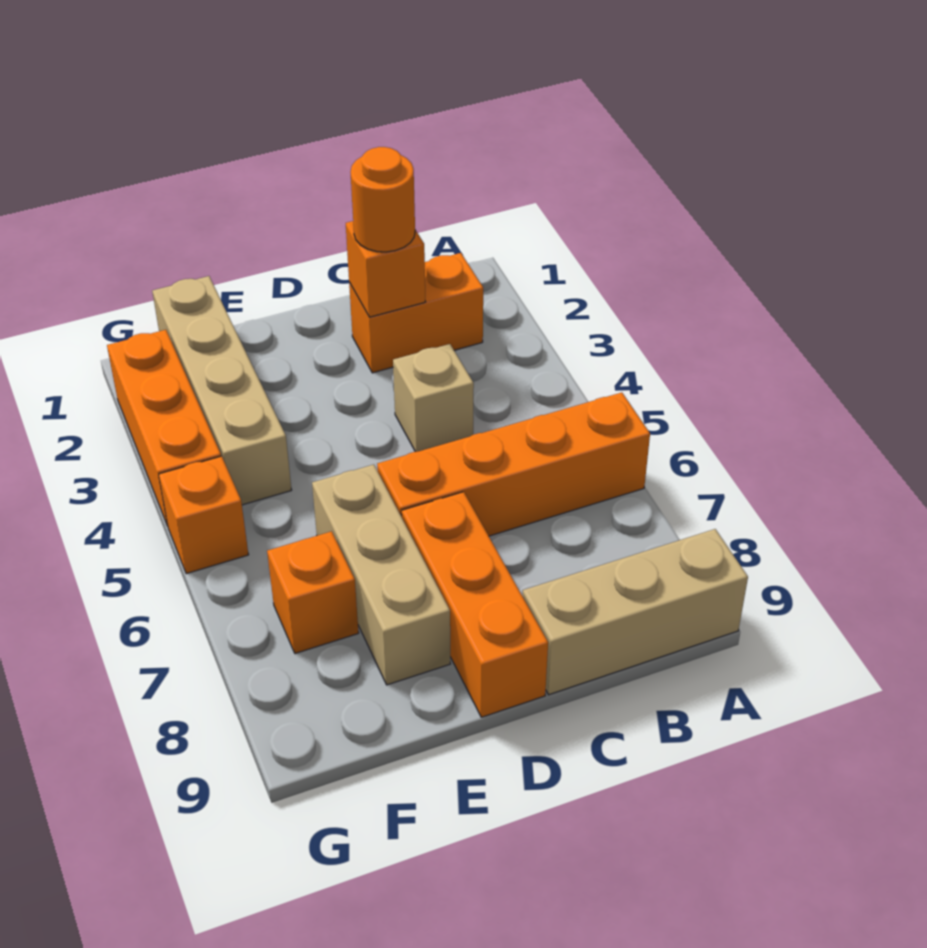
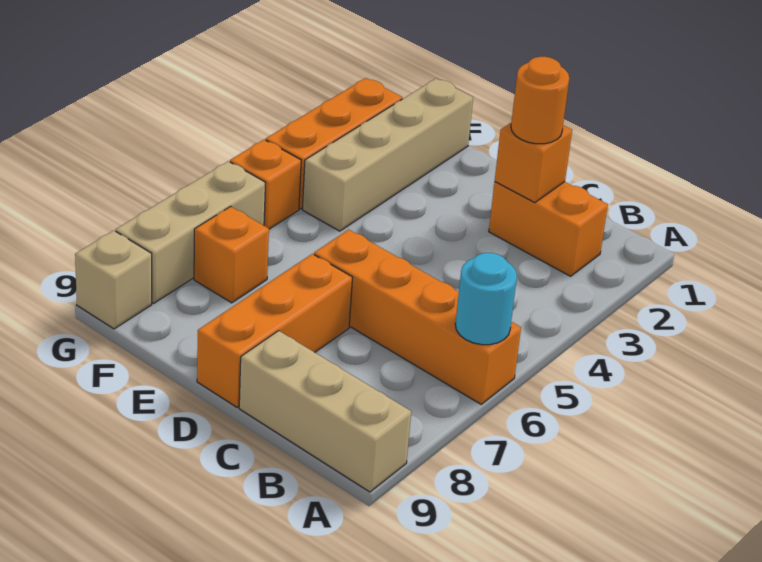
none -> cyan round brick A6 level 2
tan brick C4 level 1 -> tan brick G9 level 1
tan brick E6:E8 level 1 -> tan brick G6:G8 level 1

